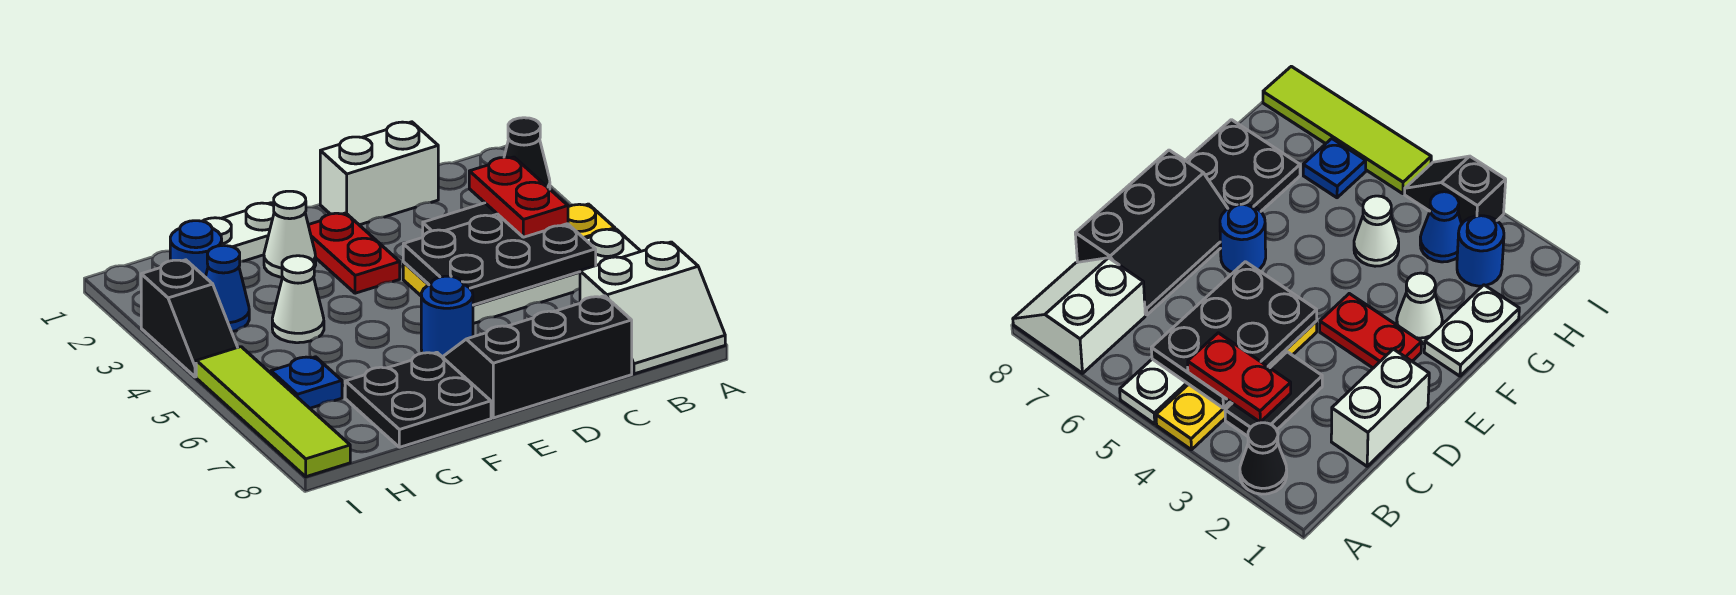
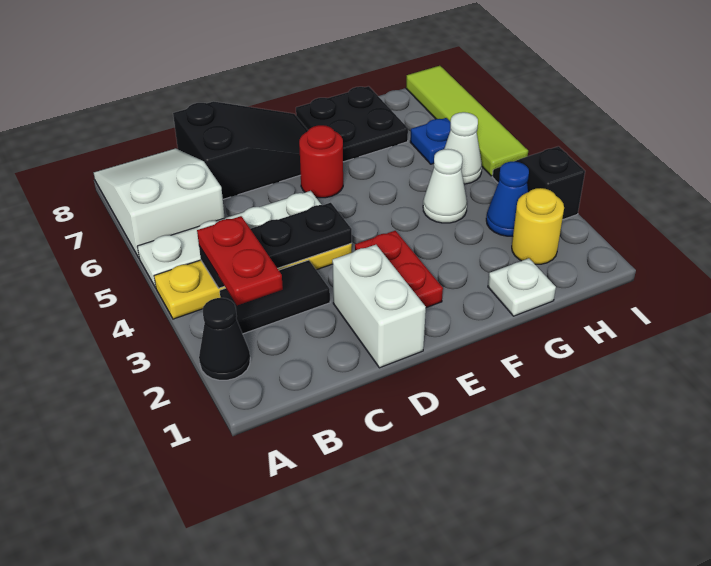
white slope A7:B8 level 1 top 7 -> white slope A6:B8 level 1 top 6
black plate B4:D5 level 2 -> black plate B4:D4 level 2
white brick C1:D1 level 1 -> white brick D1:D2 level 1
black slope C7:E8 level 1 top 8 -> black slope C7:E8 level 1 top C
blue round brick E6 level 1 -> red round brick E6 level 1
white plate F1:G1 level 1 -> white plate G1 level 1
white cone F2 level 1 -> white cone H5 level 1
blue round brick H2 level 1 -> yellow round brick H2 level 1

